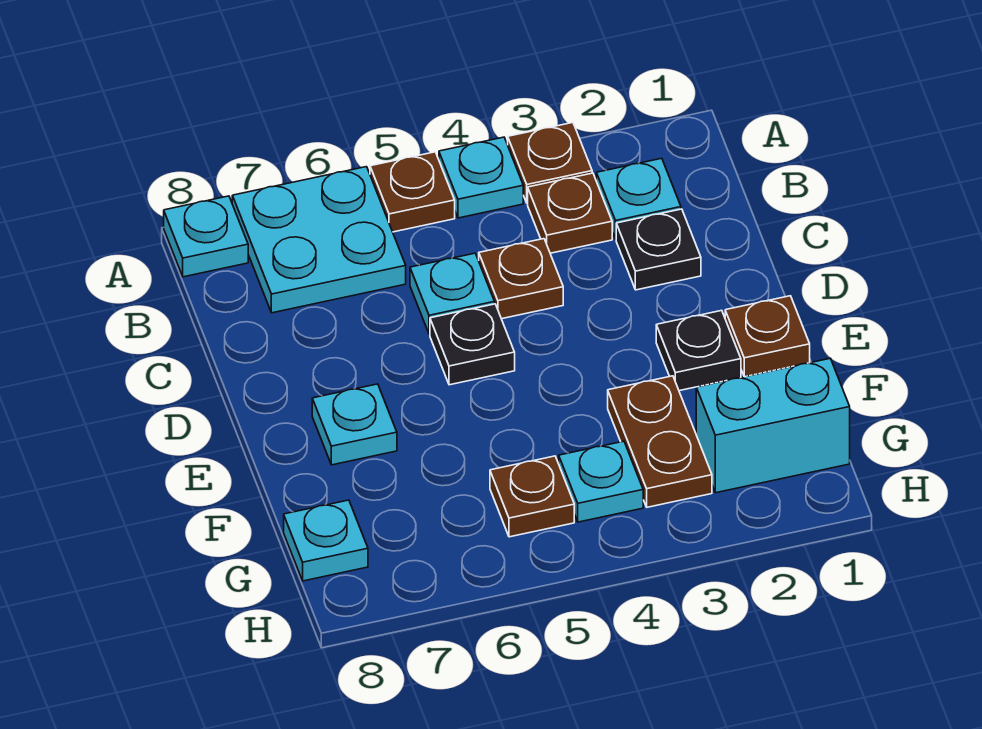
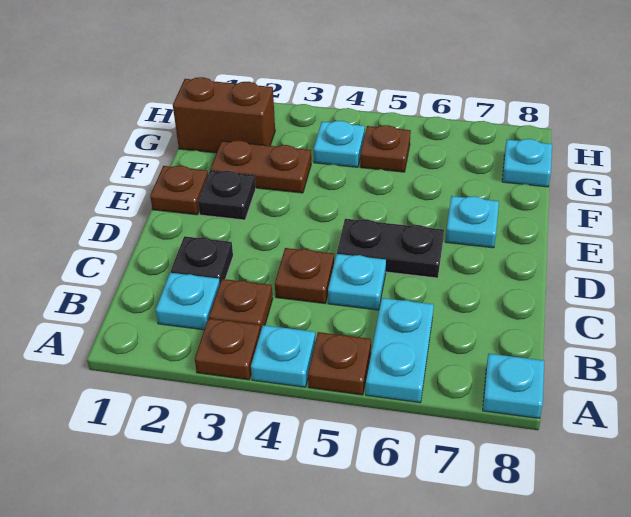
cyan plate A6:B7 level 1 -> cyan plate A6:B6 level 1
black plate D5 level 1 -> black plate D5:D6 level 1
brown plate F3:G3 level 1 -> brown plate F2:F3 level 1
cyan brick G1:G2 level 1 -> brown brick G1:G2 level 1

